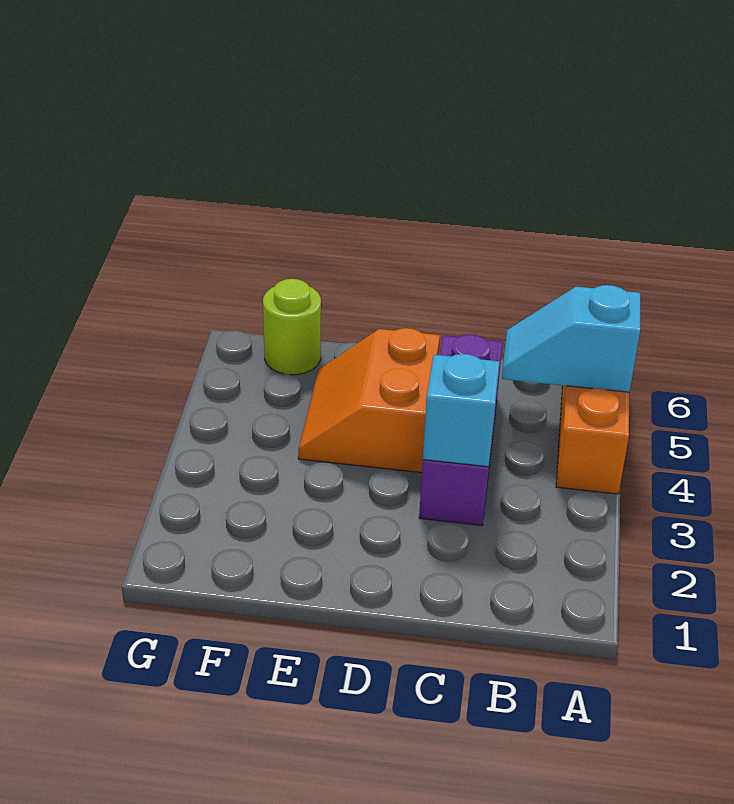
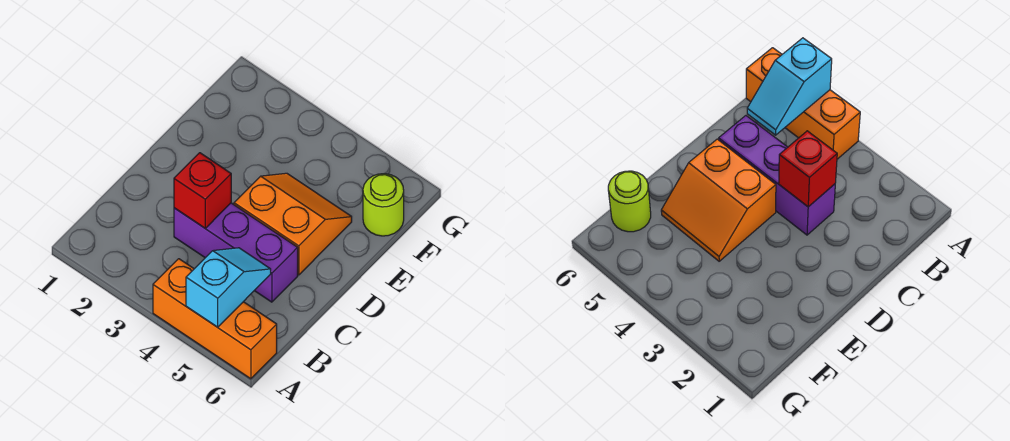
cyan brick C3 level 2 -> red brick C3 level 2

